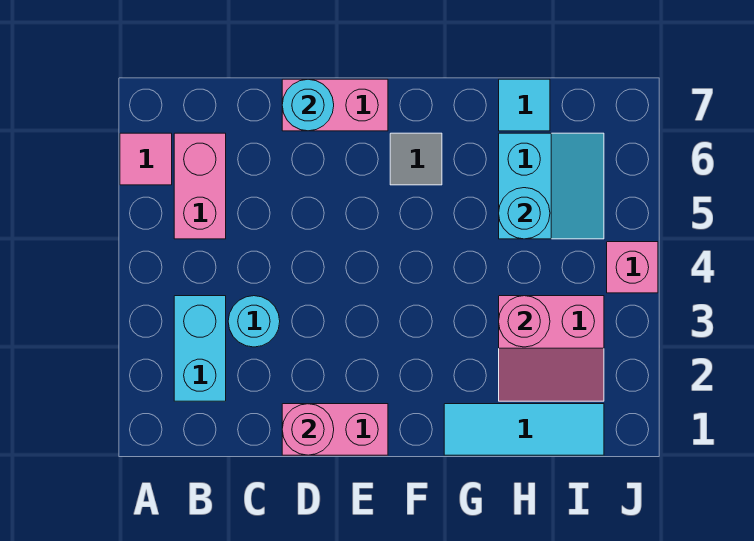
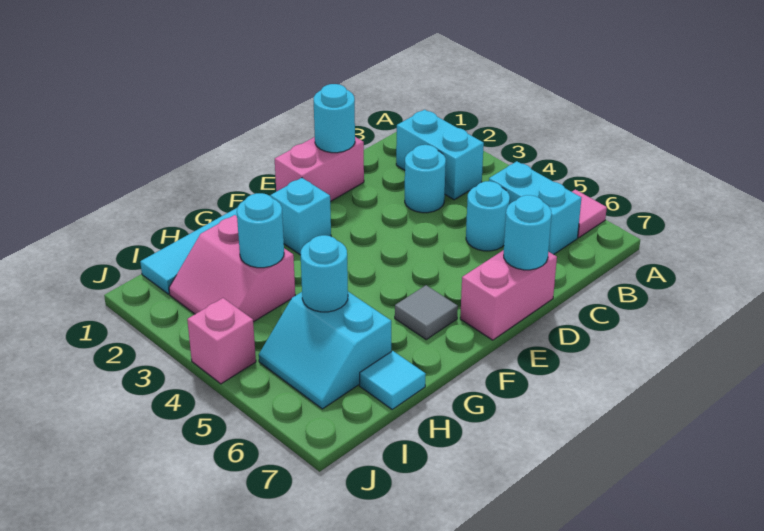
pink brick B5:B6 level 1 -> cyan brick B5:B6 level 1
none -> cyan round brick C5 level 1
pink round brick D1 level 2 -> cyan round brick D1 level 2
none -> cyan brick F2 level 1
pink slope H2:I3 level 1 top 3 -> pink slope H2:I3 level 1 top H
pink round brick H3 level 2 -> cyan round brick H3 level 2

